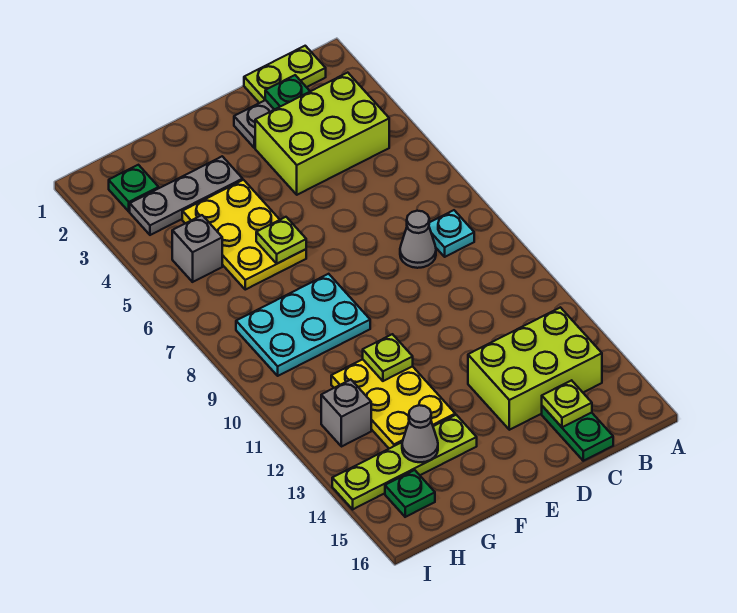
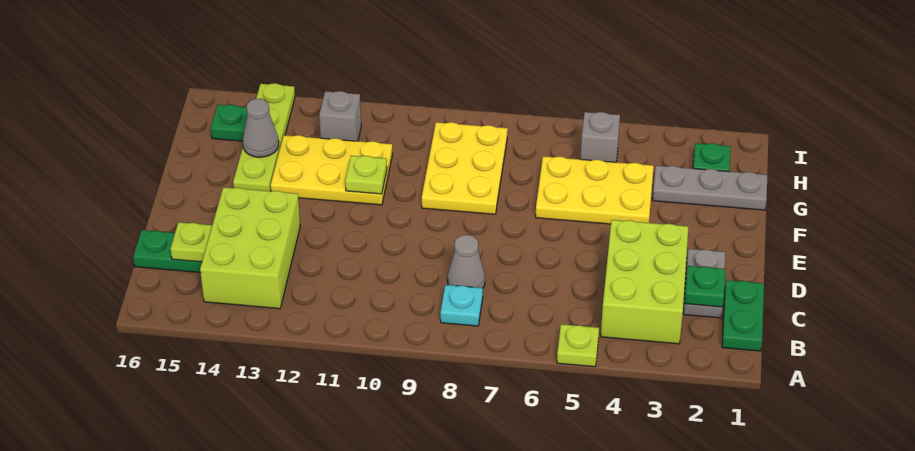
lime plate B1:C1 level 1 -> green plate B1:C1 level 1
grey plate F3:H3 level 1 -> grey plate G1:G3 level 1
lime plate F6 level 2 -> lime plate A5 level 1
cyan plate F8:H9 level 1 -> yellow plate F8:H9 level 1

